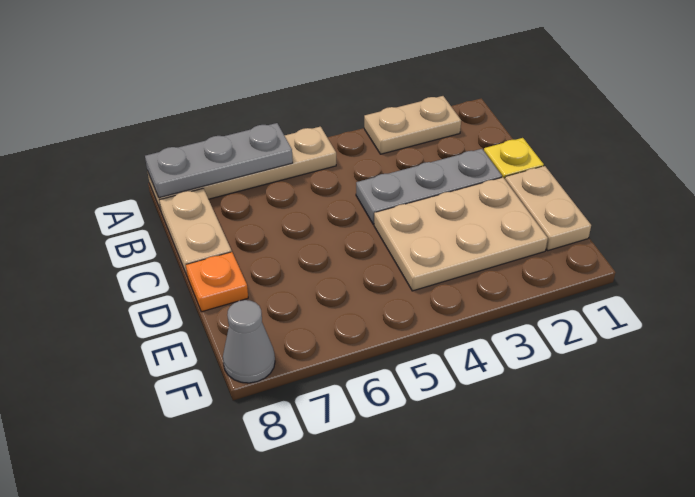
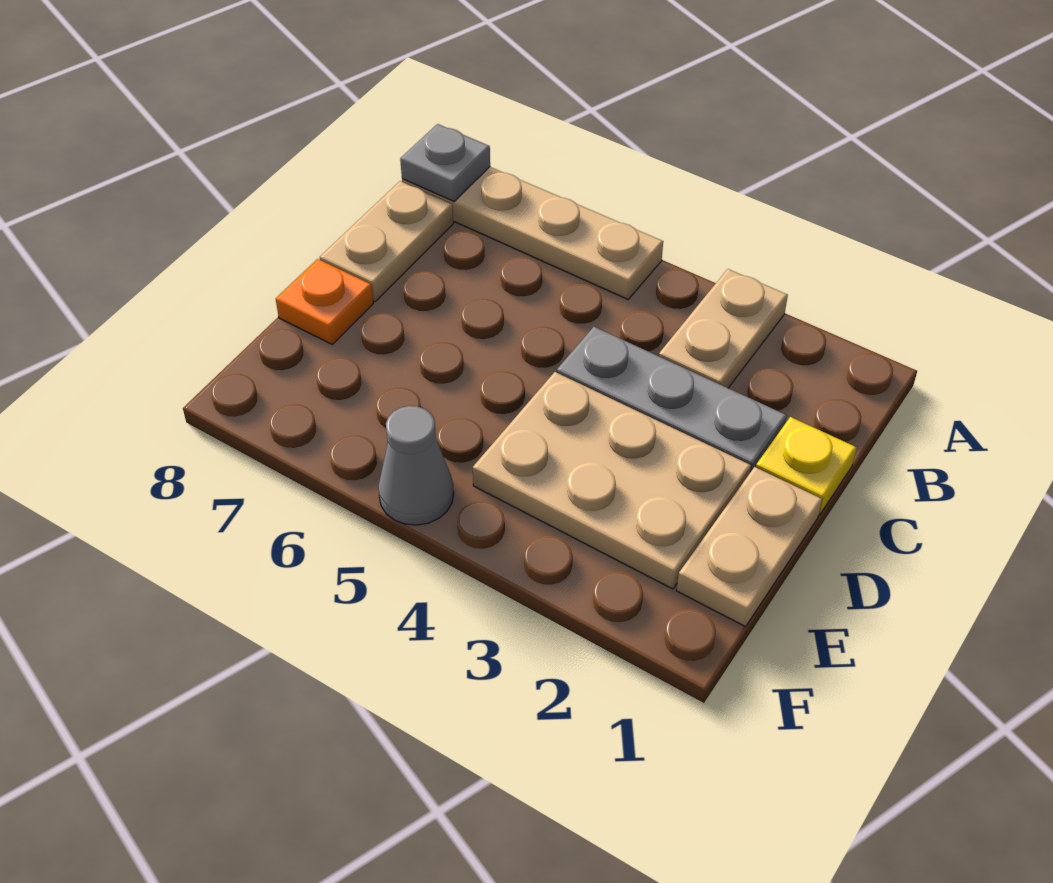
tan plate A2:A3 level 1 -> tan plate A3:B3 level 1
grey plate A6:A8 level 2 -> grey plate A8 level 2
grey cone F8 level 1 -> grey cone F5 level 1

